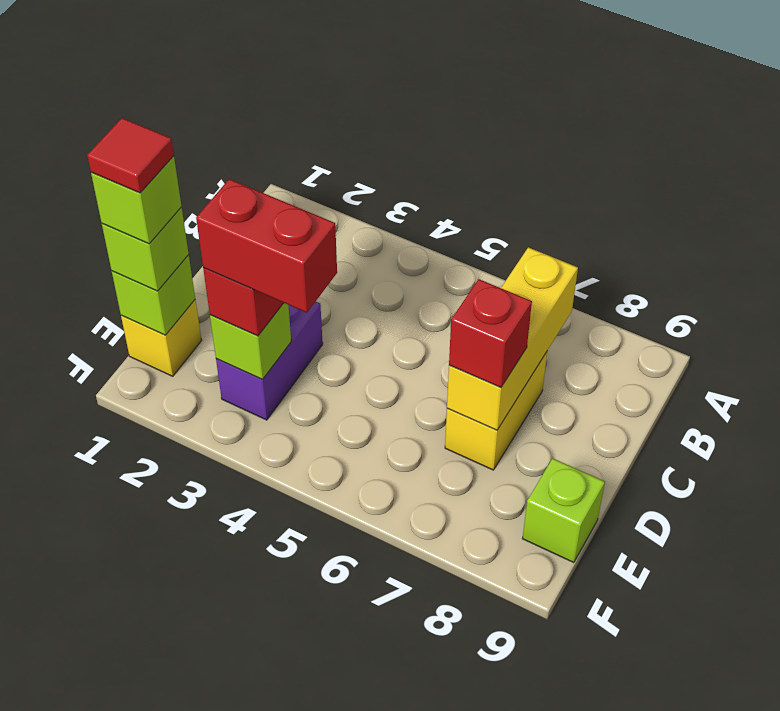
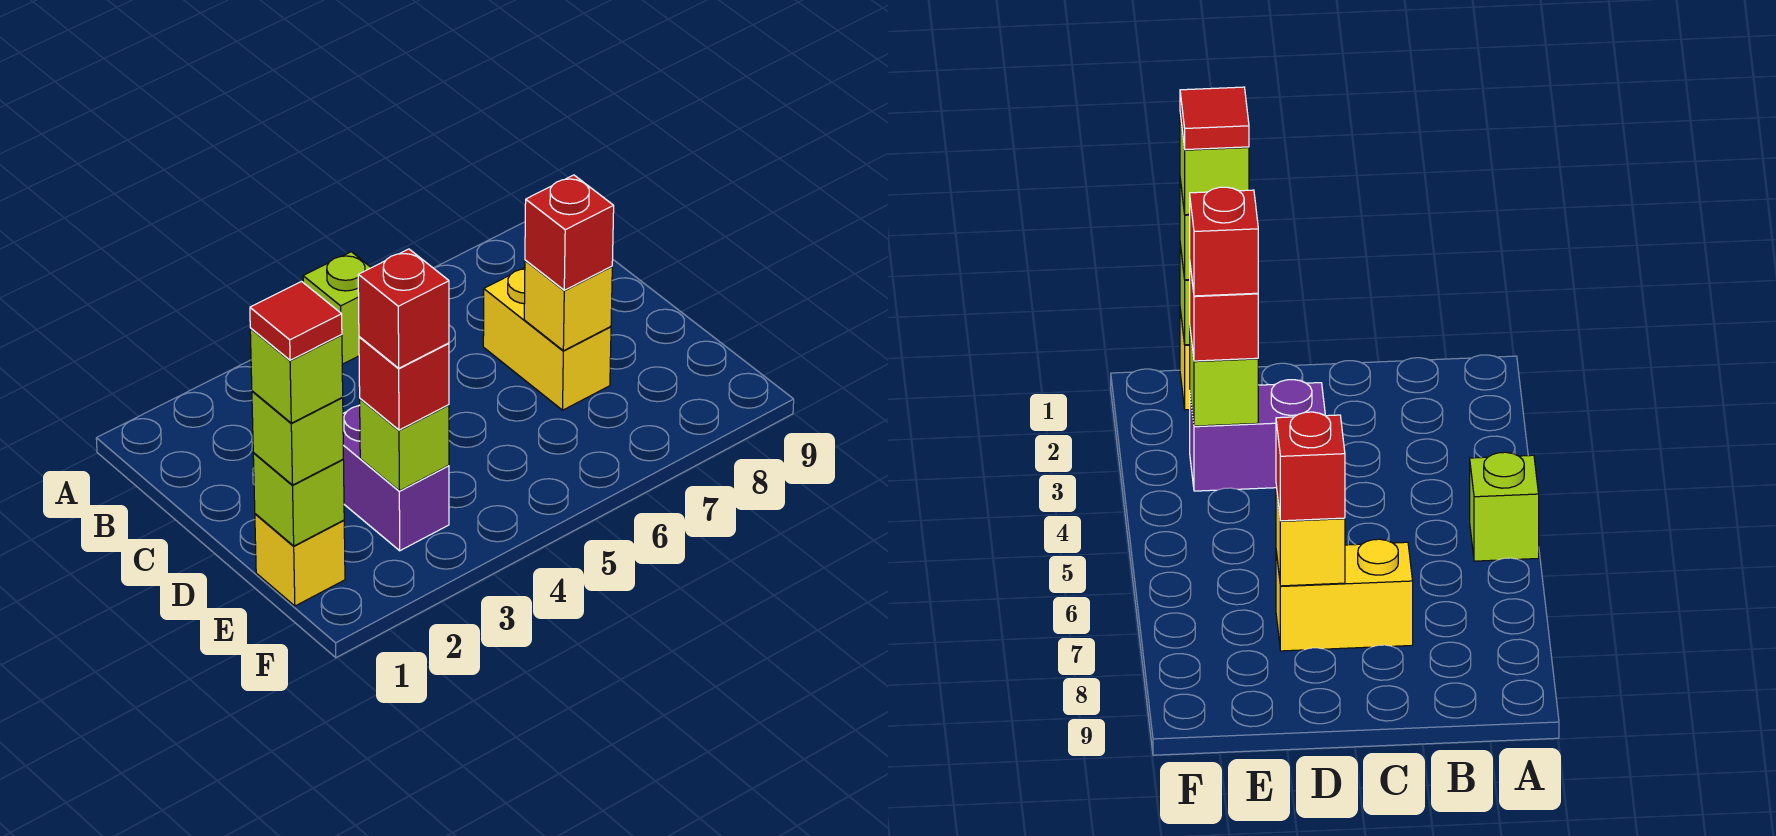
yellow brick B7:D7 level 2 -> yellow brick D7 level 2
red brick E3:E4 level 4 -> red brick E3 level 4
lime brick E9 level 1 -> lime brick A5 level 1

